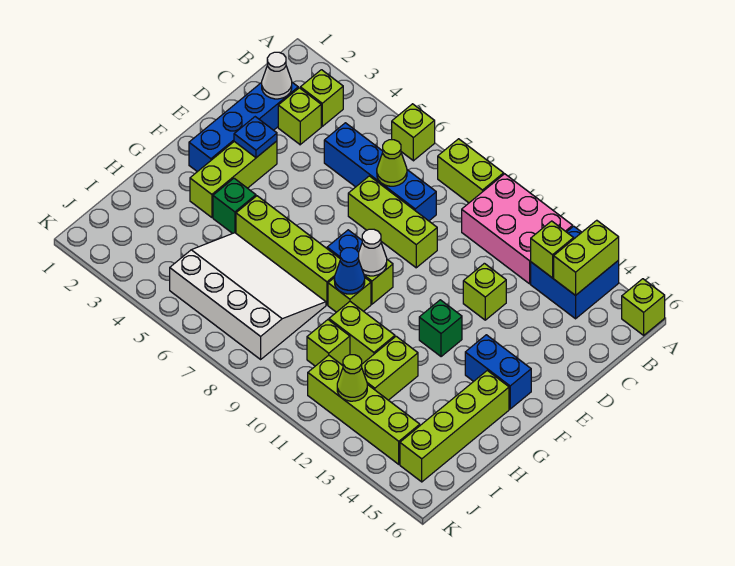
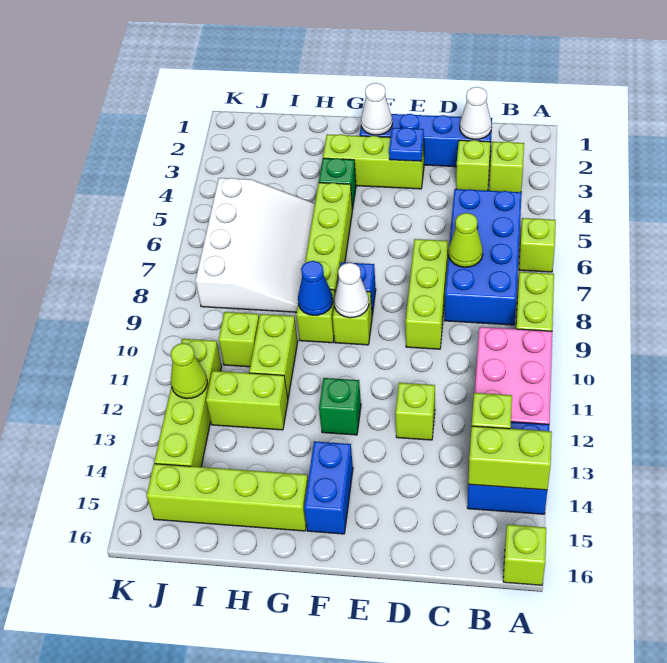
blue brick C5:C8 level 1 -> blue brick B5:C8 level 1
none -> white cone F2 level 2

